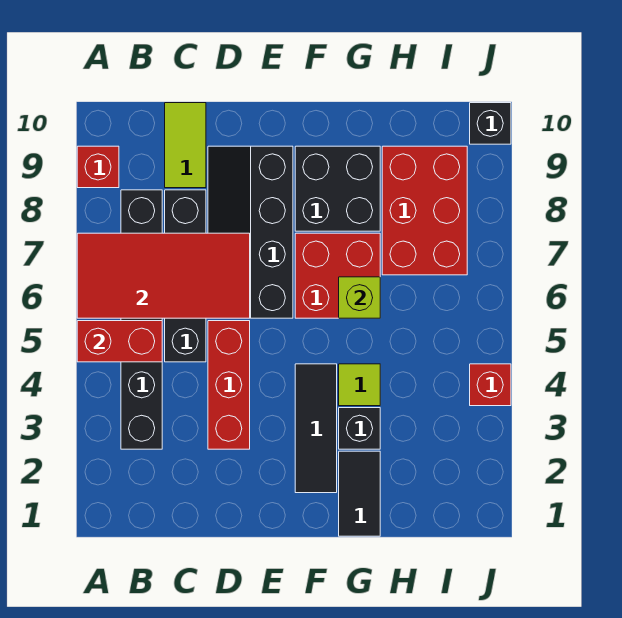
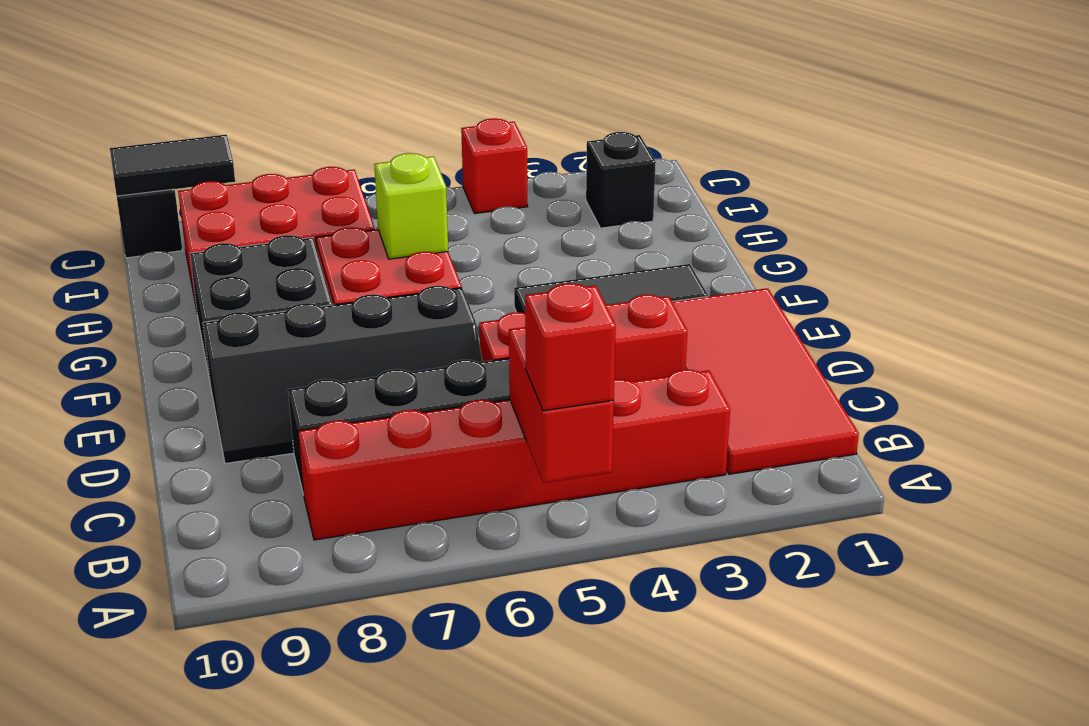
red tile A6:D7 level 2 -> red tile B1:E2 level 1
red brick A9 level 1 -> red brick A5 level 3
black brick B3:B8 level 1 -> red brick B3:B8 level 1
lime tile C9:C10 level 1 -> none
black tile G1:G2 level 1 -> black tile J9:J10 level 2
black brick G3 level 1 -> black brick I2 level 1
lime tile G4 level 1 -> none

